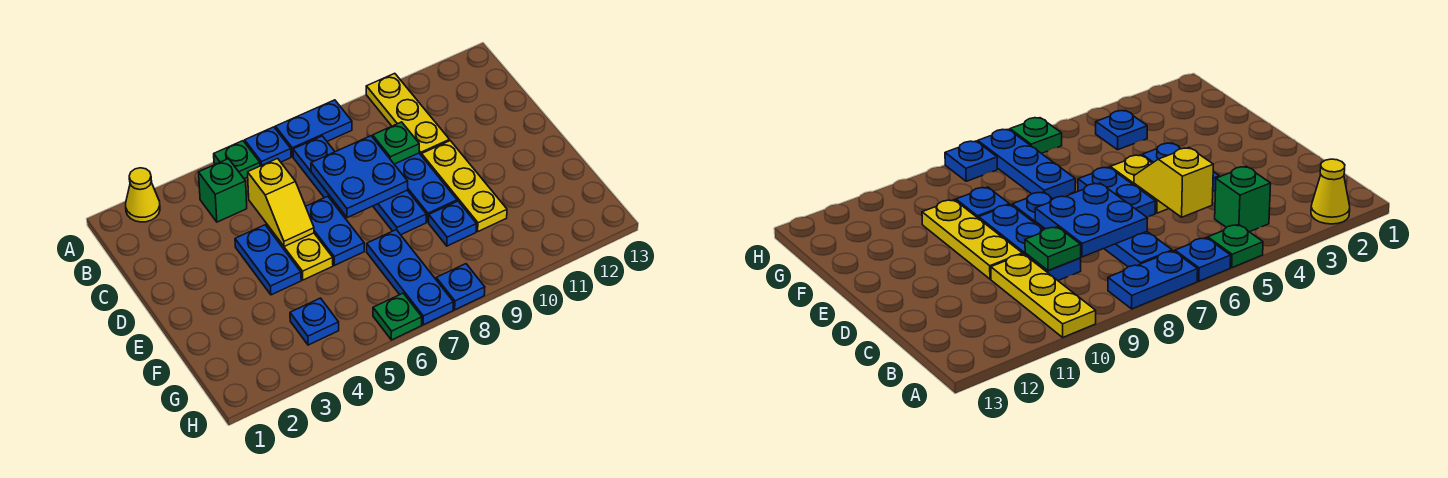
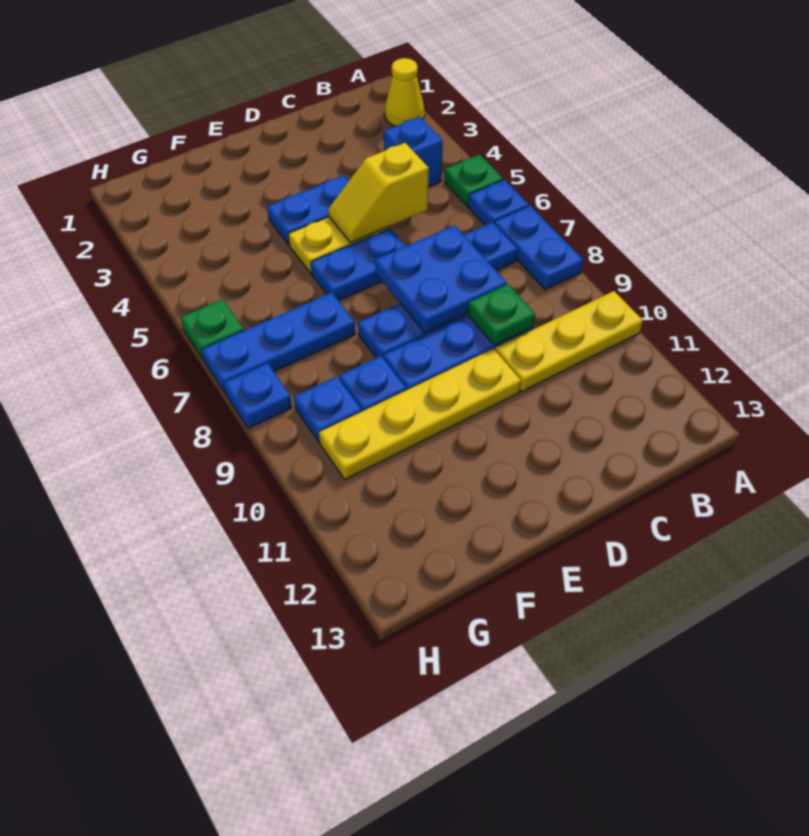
green brick B4 level 1 -> blue brick B4 level 1
yellow plate D10:F10 level 1 -> yellow plate D10:G10 level 1
blue plate G4 level 1 -> blue plate G9 level 1

